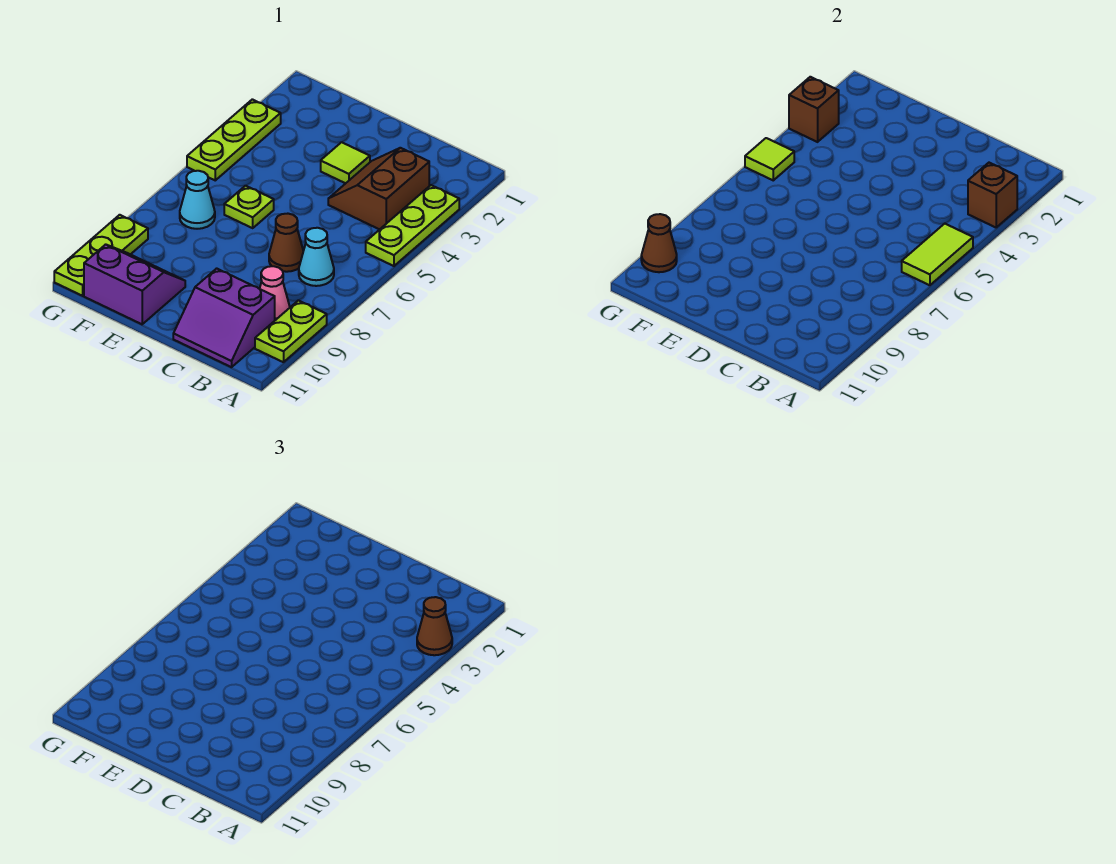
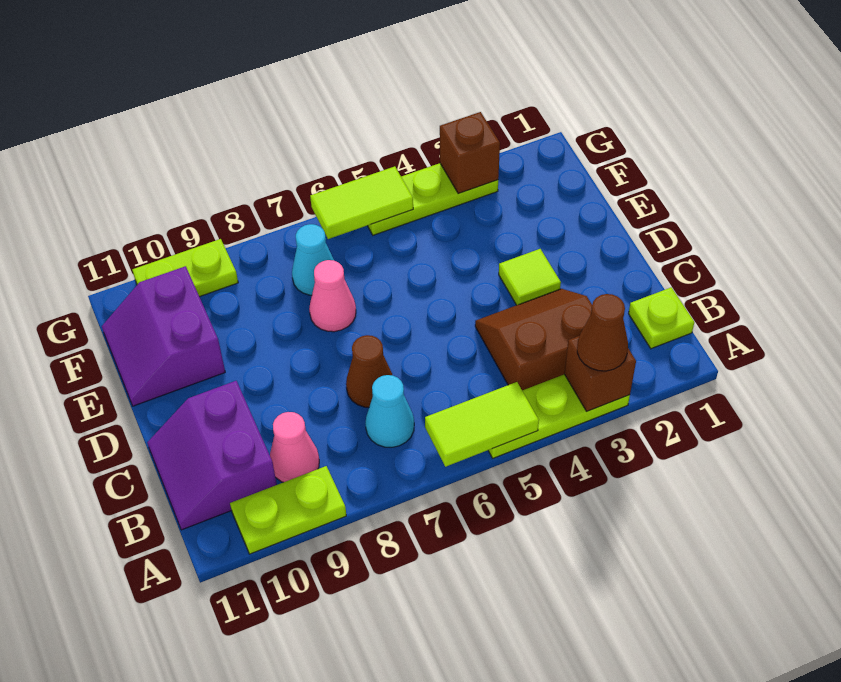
lime plate E6 level 1 -> lime plate B1 level 1
none -> pink cone E7 level 1
purple slope E10:F11 level 1 top 11 -> purple slope E10:F11 level 1 top 10
lime tile G5 level 2 -> lime tile G5:G6 level 2
lime plate G9:G11 level 1 -> lime plate G9:G10 level 1
brown cone G10 level 2 -> none

